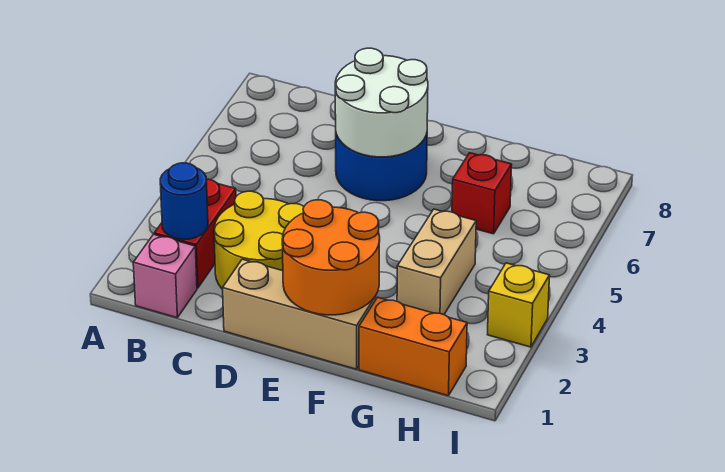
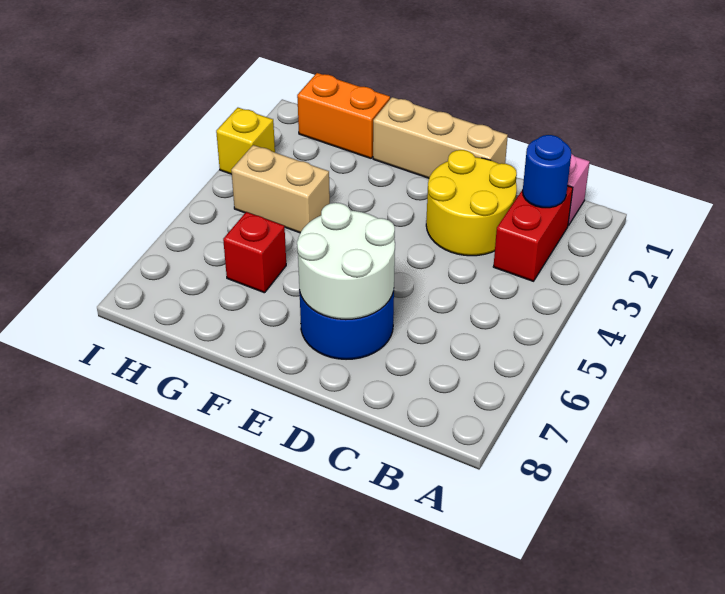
orange round brick E1:F2 level 2 -> none
tan brick G3:G4 level 1 -> tan brick G4:H4 level 1

